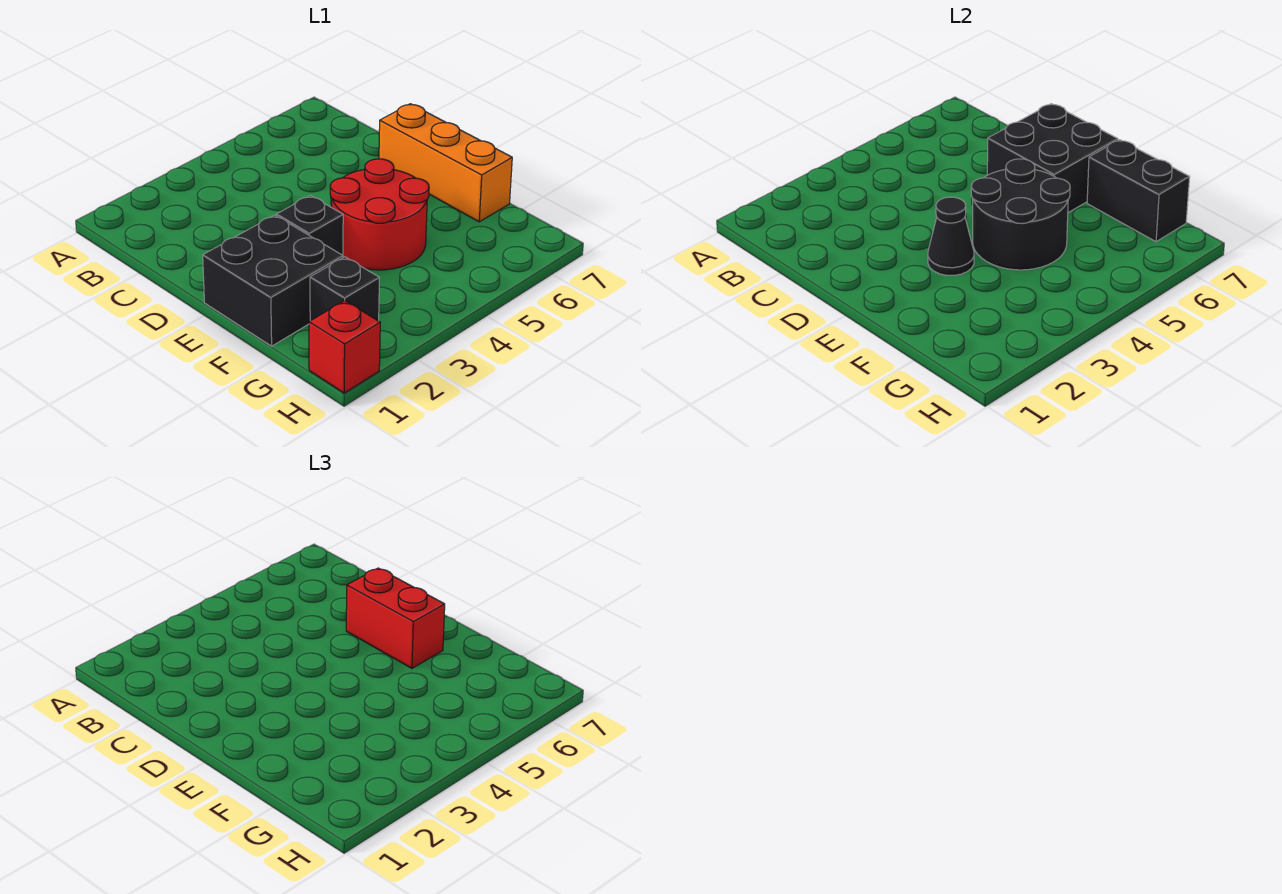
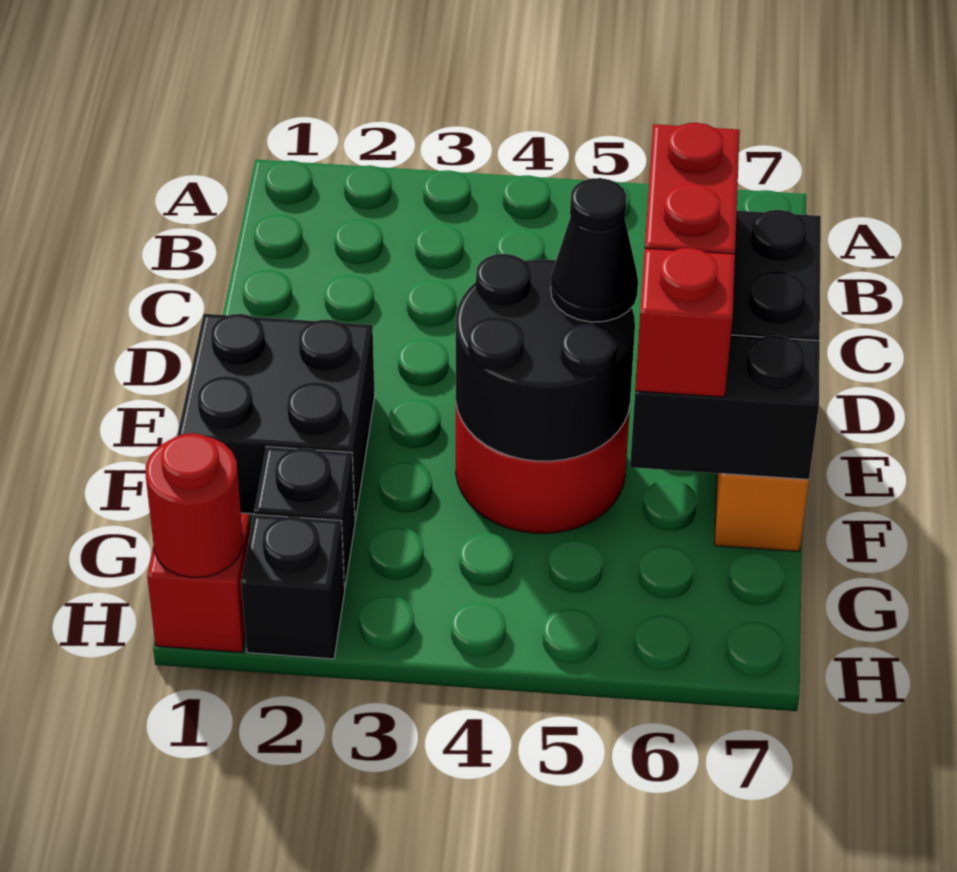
black brick E3 level 1 -> black brick H2 level 1
black cone E3 level 2 -> black cone E5 level 3
none -> red brick F6 level 3
black brick F7:G7 level 2 -> black brick F6:F7 level 2
none -> red round brick H1 level 2

